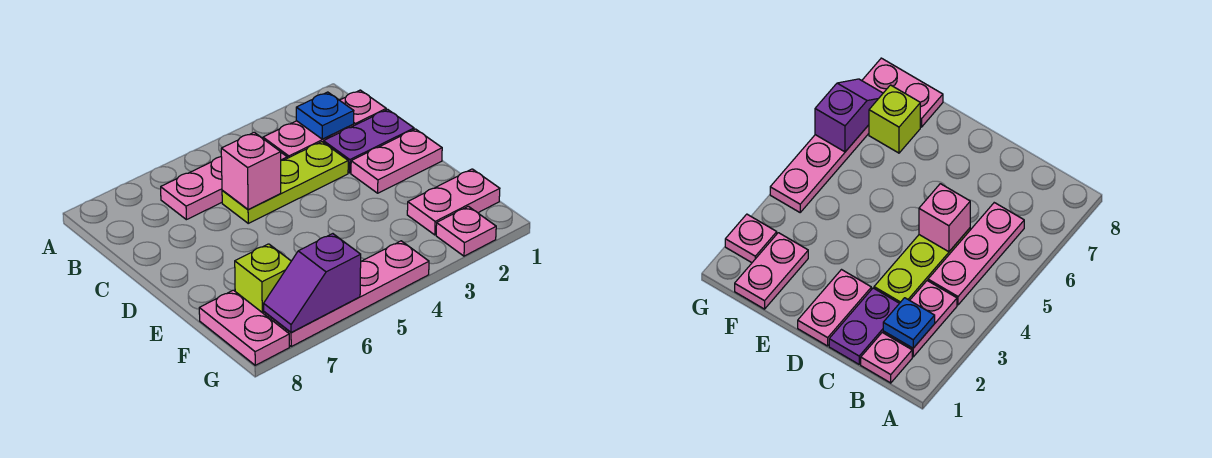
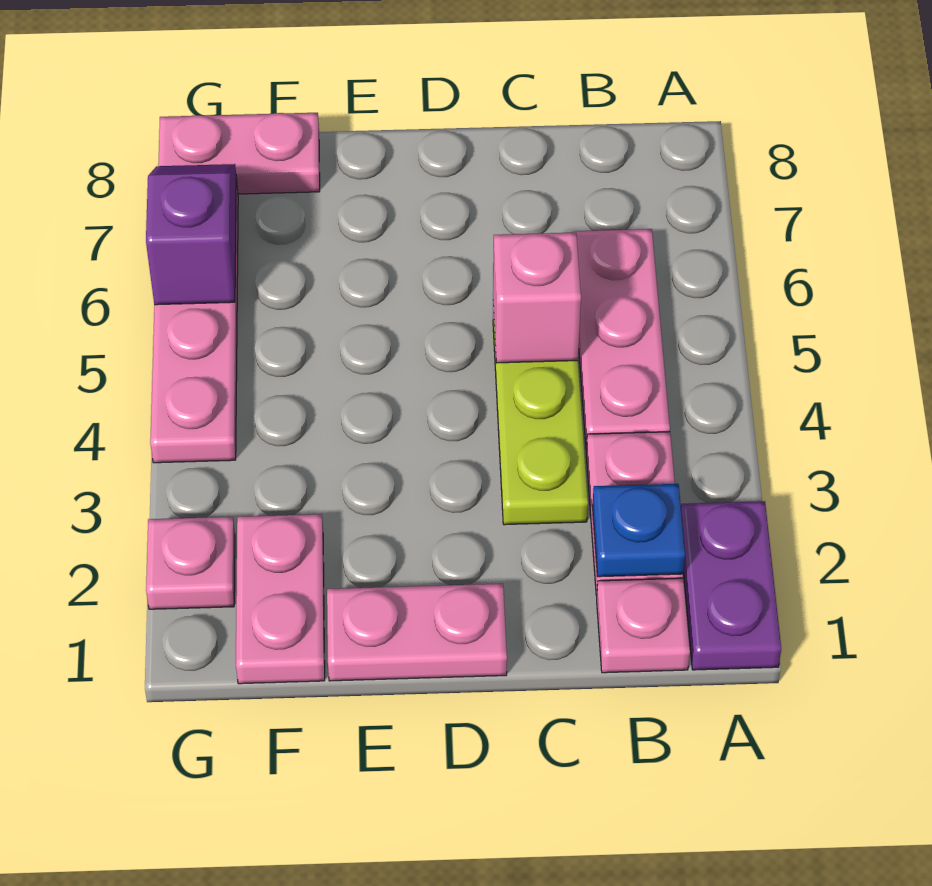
purple plate C1:C2 level 1 -> purple plate A1:A2 level 1
pink plate D1:D2 level 1 -> pink plate D1:E1 level 1
lime brick F7 level 1 -> none

